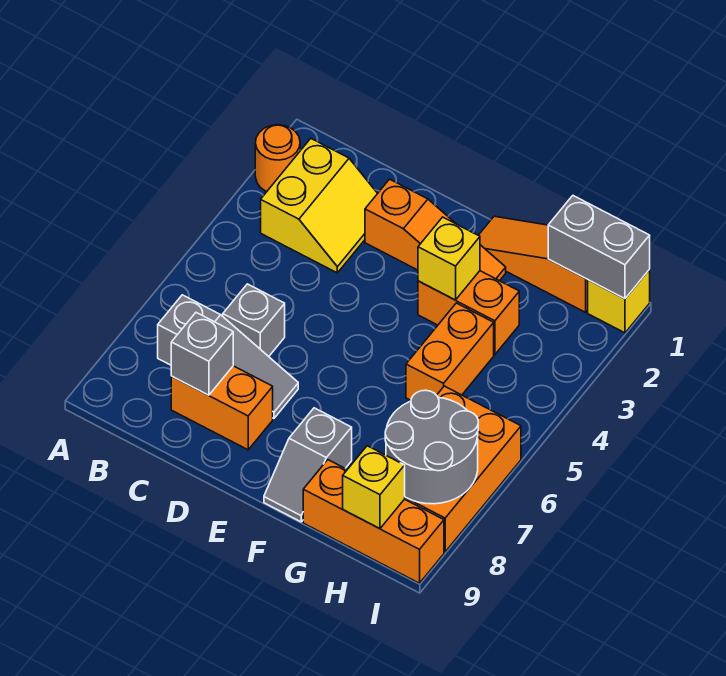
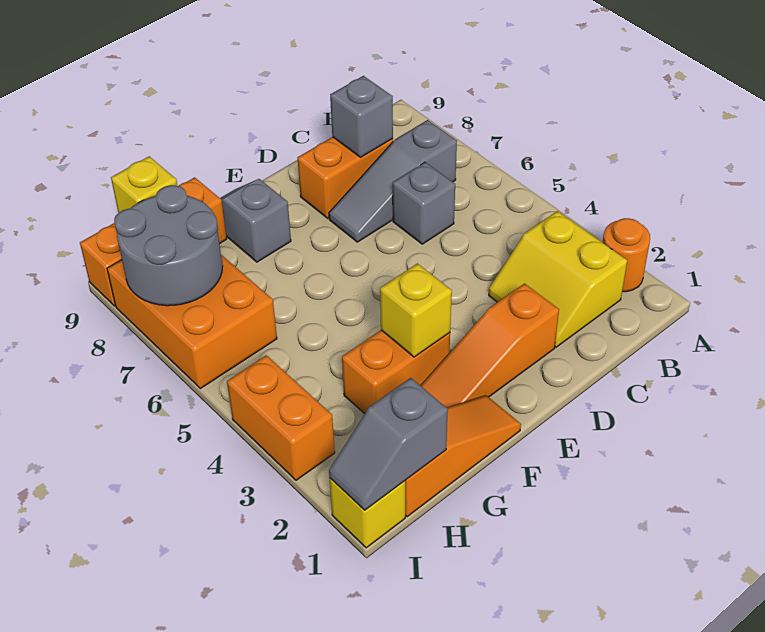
orange brick G4:G5 level 1 -> orange brick I3:I4 level 1
grey brick H1:I1 level 2 -> grey slope H1:I1 level 2 top H

